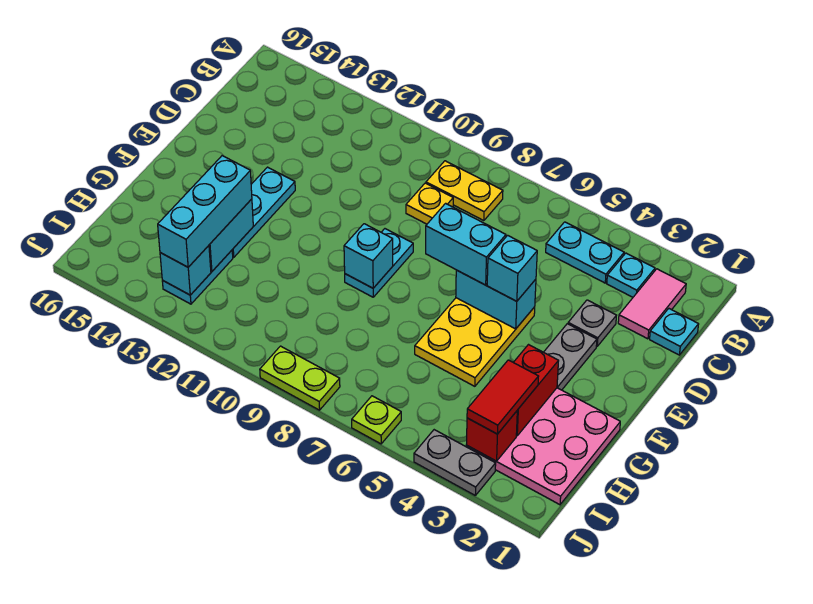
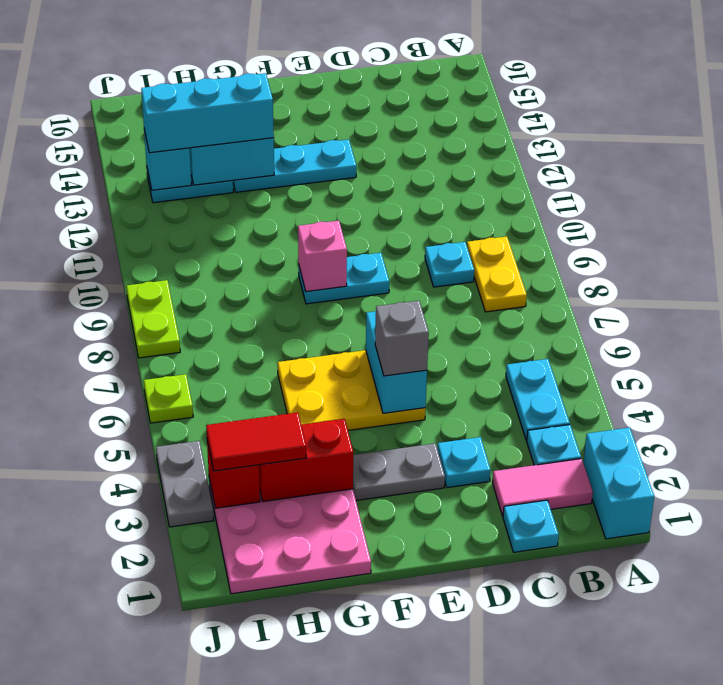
yellow plate C9 level 1 -> cyan plate C9 level 1
grey plate D3 level 1 -> cyan plate D3 level 1
cyan brick E5 level 3 -> grey brick E5 level 3
cyan brick E6:E7 level 3 -> cyan brick A1:A2 level 1
cyan brick F9 level 2 -> pink brick F9 level 2

